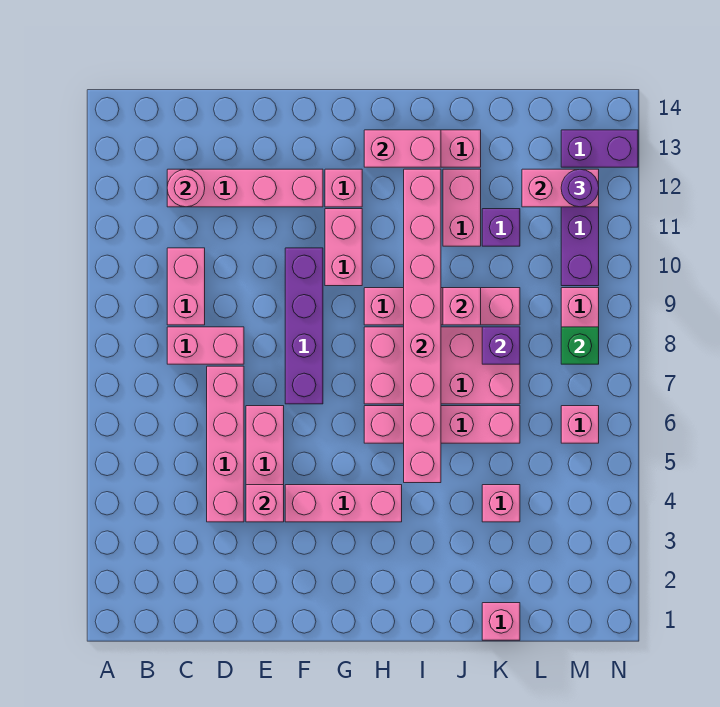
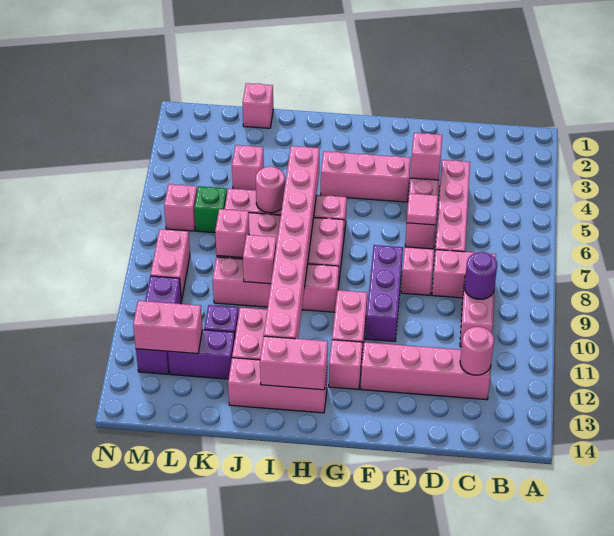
none -> pink tile E6 level 2
none -> pink brick E8 level 1
purple brick F7:F10 level 1 -> purple brick F8:F10 level 1
none -> pink round brick J6 level 2
purple brick K8 level 2 -> pink brick K8 level 2
green brick M8 level 2 -> green brick L6 level 1
purple round brick M12 level 3 -> purple round brick C9 level 2
purple brick M13:N13 level 1 -> purple brick K12:L12 level 1

